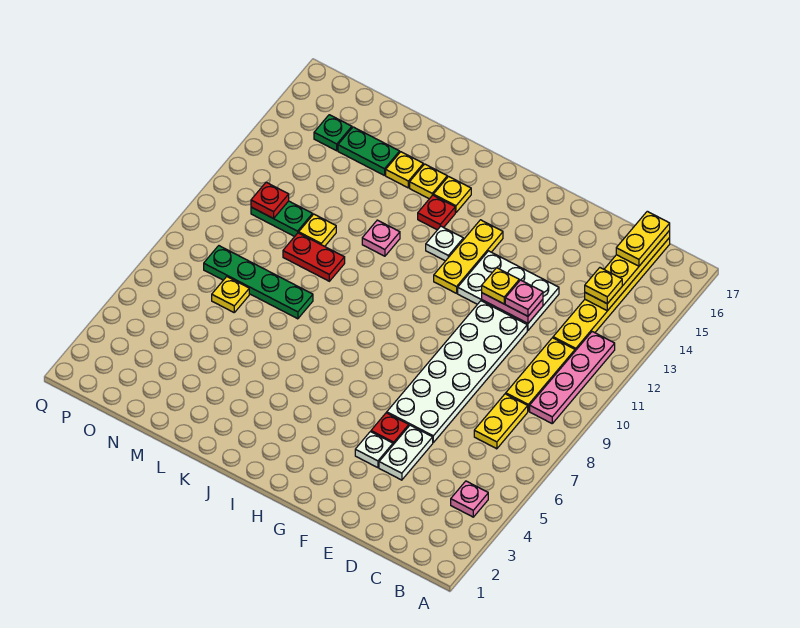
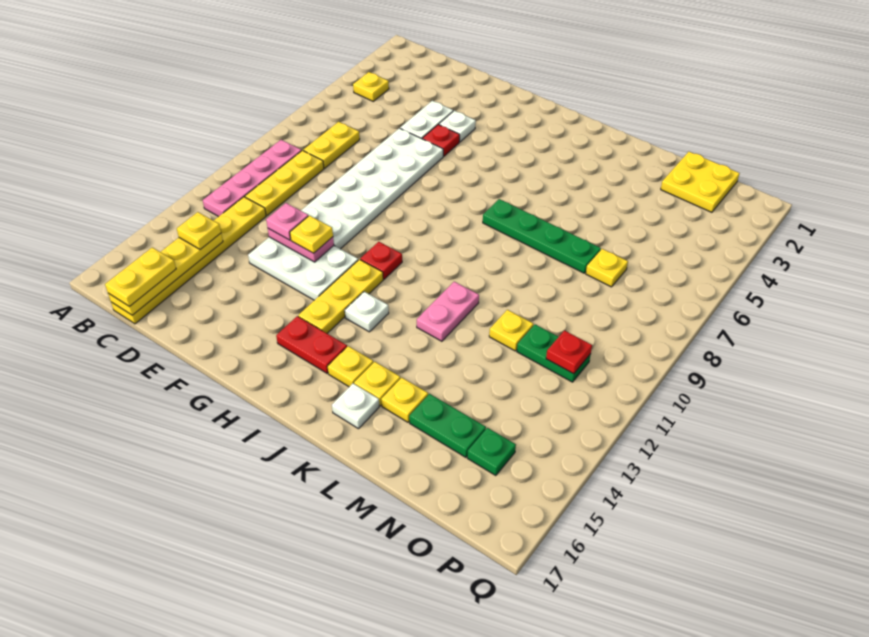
pink plate B4 level 1 -> yellow plate B4 level 1
red plate J14 level 1 -> red plate H11 level 1
pink plate K12 level 1 -> pink plate K11:K12 level 1
none -> white plate K16 level 1
green plate L8:O8 level 1 -> green plate J7:M7 level 1
red plate L10:M10 level 1 -> red plate H15:I15 level 1
none -> yellow plate N1:O2 level 1

